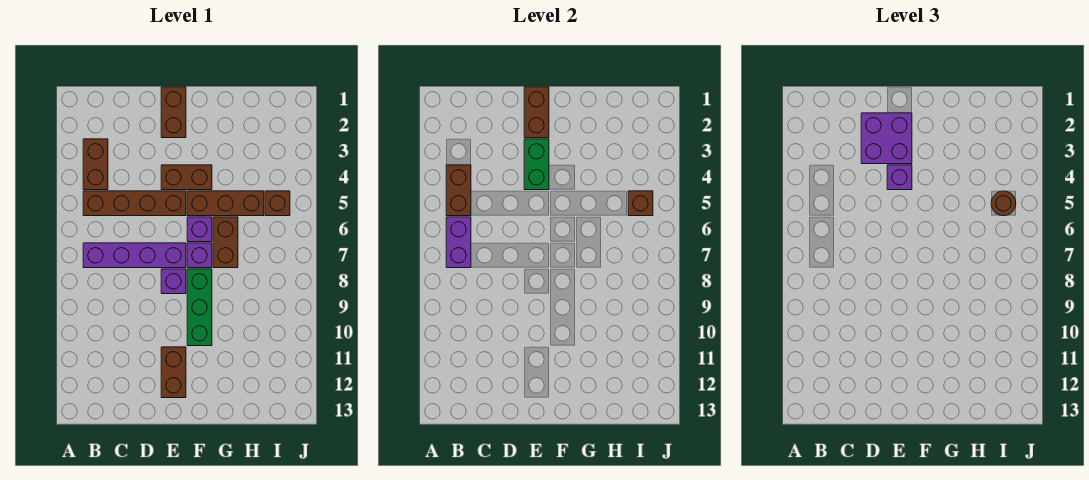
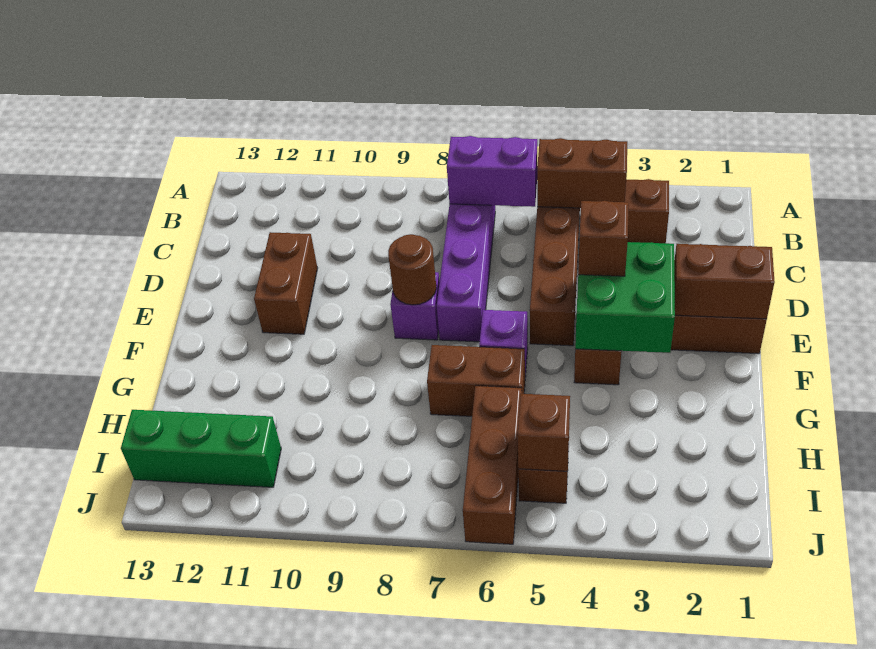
purple brick D2:E3 level 3 -> none
green brick E3:E4 level 2 -> green brick E3:F4 level 2
purple brick E4 level 3 -> brown brick E4 level 3
brown brick E11:E12 level 1 -> brown brick D11:E11 level 1
brown brick F5:H5 level 1 -> brown brick H6:J6 level 1
purple brick F7 level 1 -> none
green brick F8:F10 level 1 -> green brick I11:I13 level 1
brown round brick I5 level 3 -> brown round brick E8 level 2

